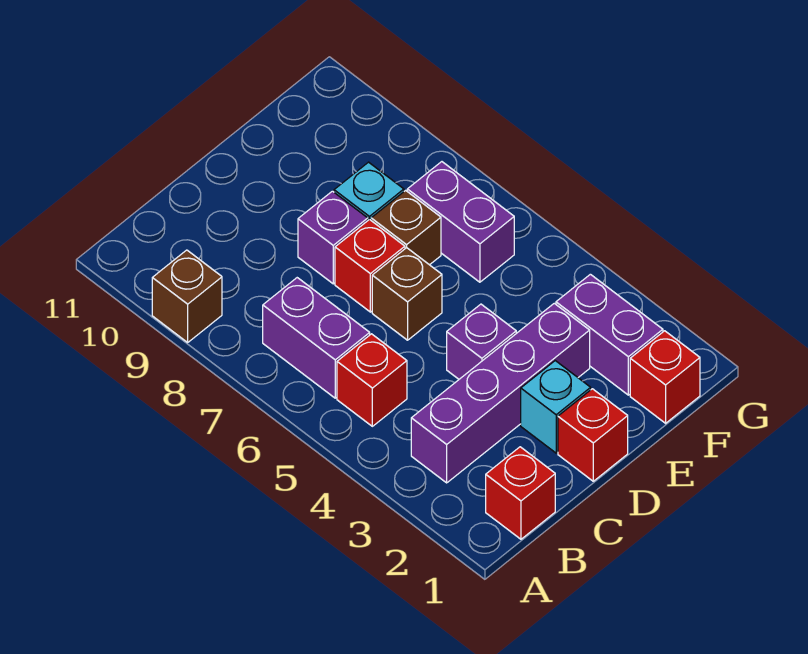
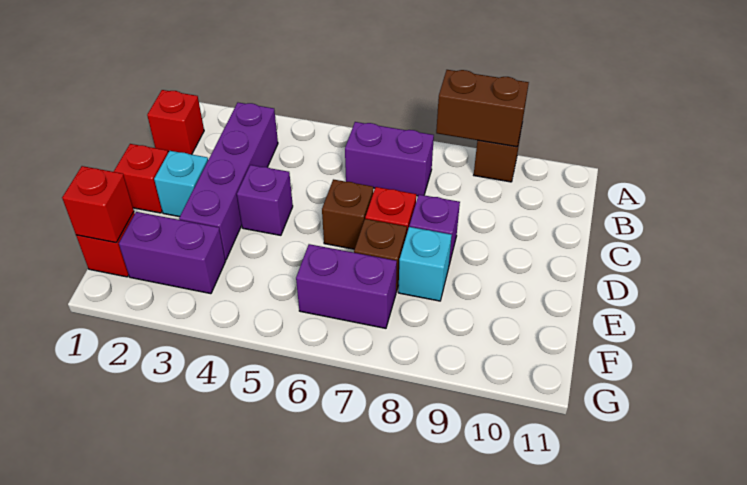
none -> brown brick A8:A9 level 2
red brick B5 level 1 -> red brick F1 level 2

